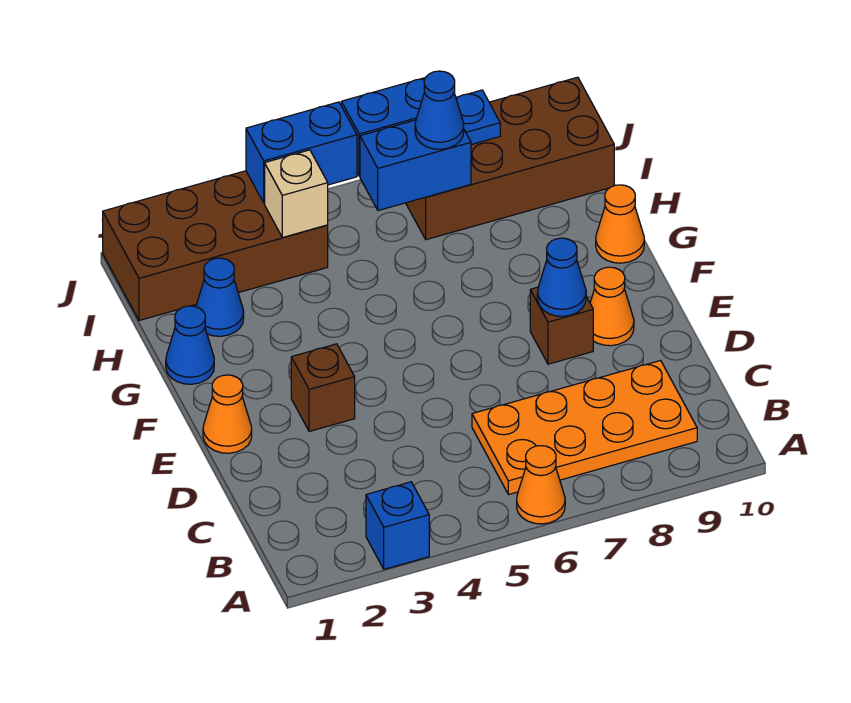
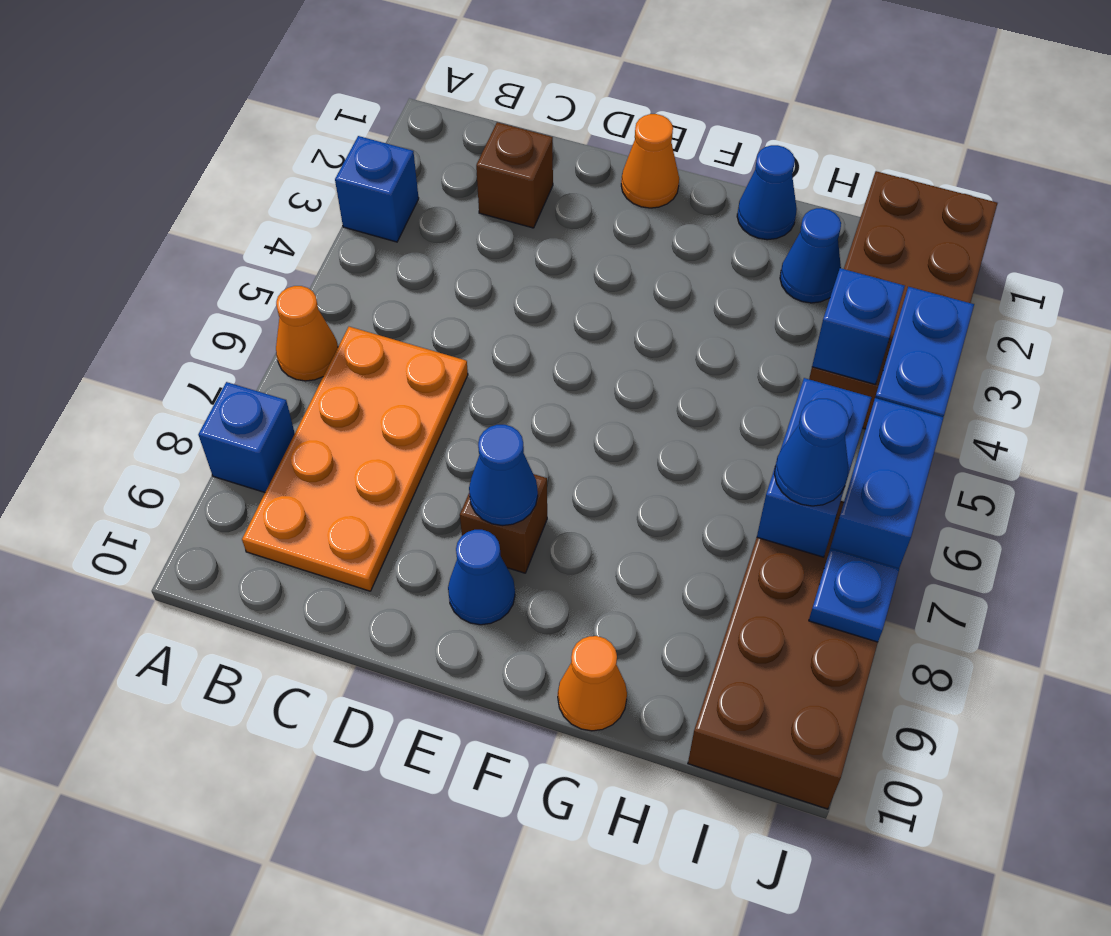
none -> blue brick A8 level 1
brown brick E3 level 1 -> brown brick C2 level 1
orange cone E9 level 1 -> blue cone E9 level 1
tan brick I4 level 2 -> blue brick I4 level 2

